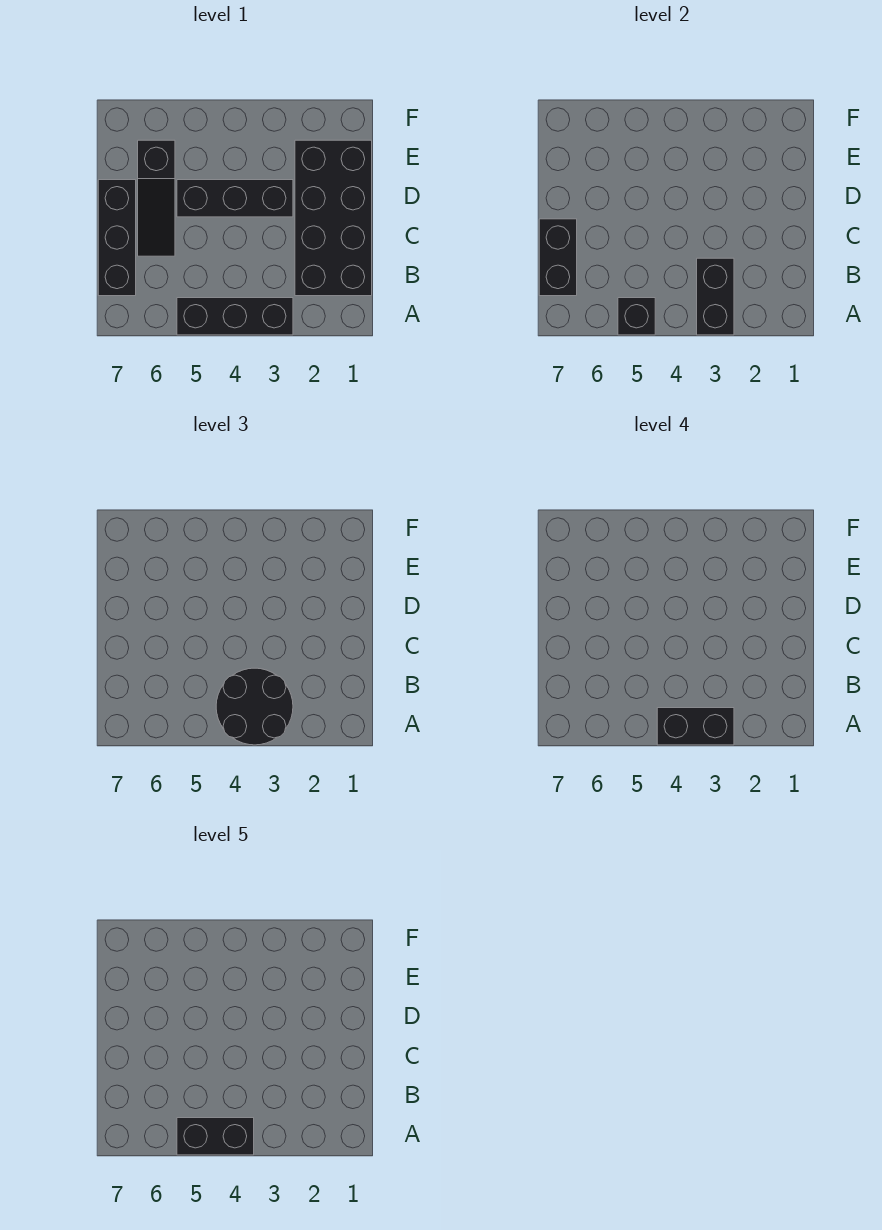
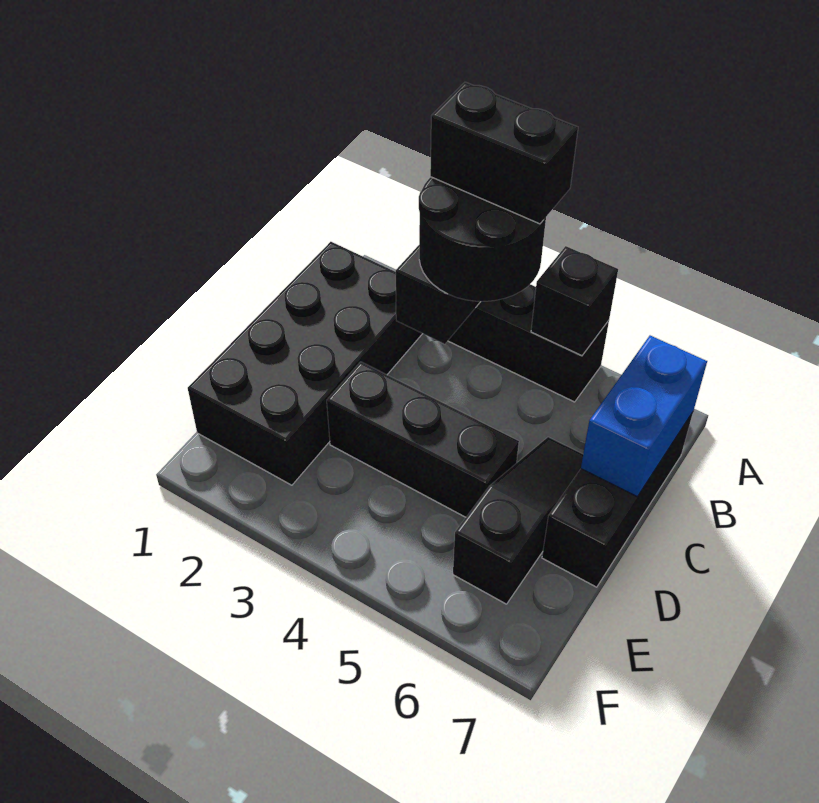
black brick A4:A5 level 5 -> none
black brick B7:C7 level 2 -> blue brick B7:C7 level 2

